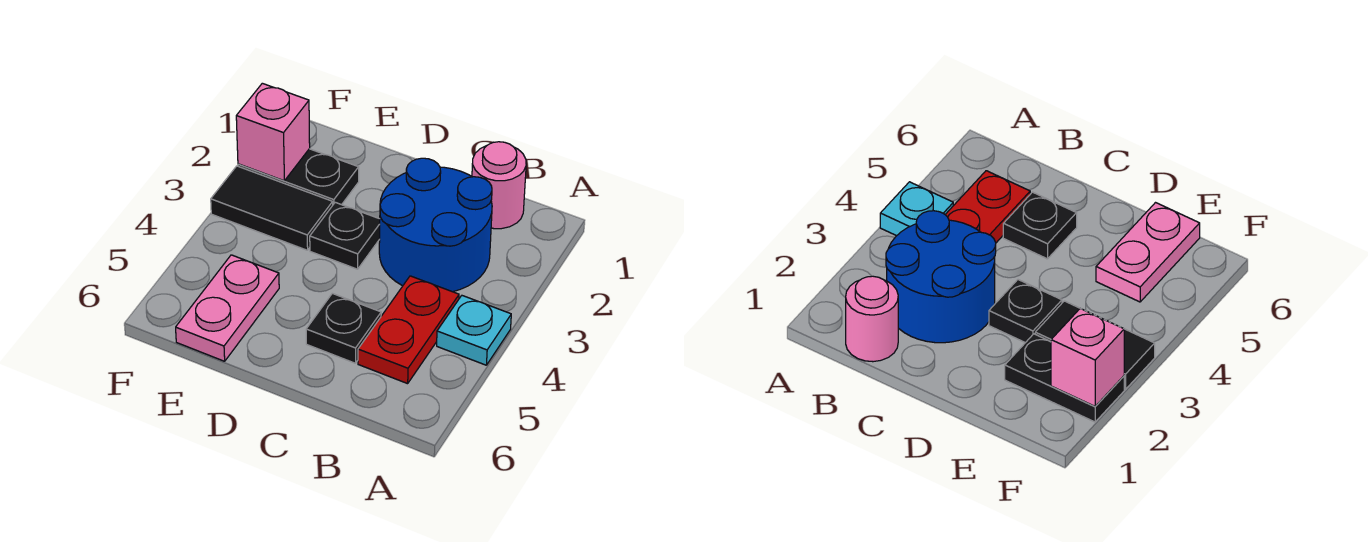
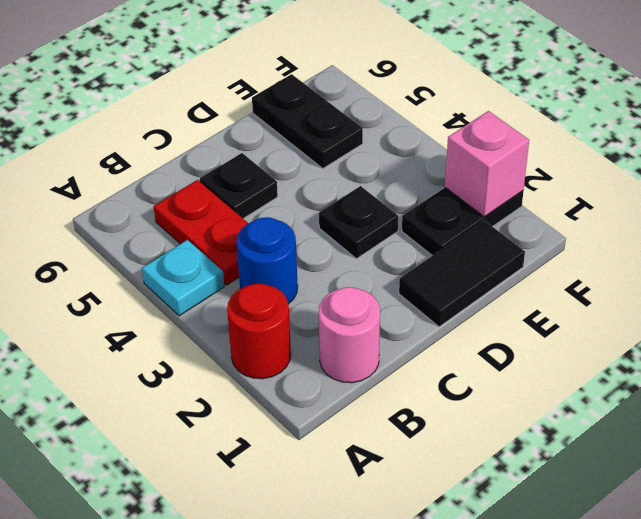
none -> red round brick A2 level 1
blue round brick B2:C3 level 1 -> blue round brick B3 level 1
black tile E3:F3 level 1 -> black tile D1:E1 level 1
pink plate E5:E6 level 1 -> black plate E5:E6 level 1

